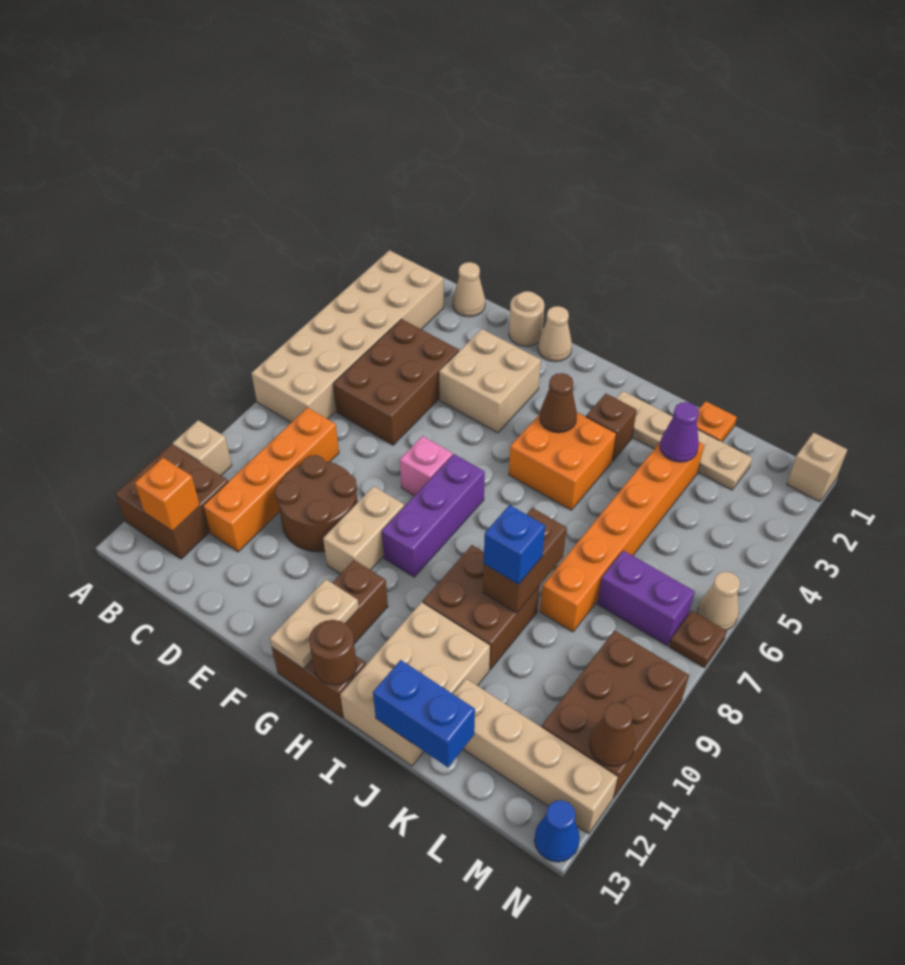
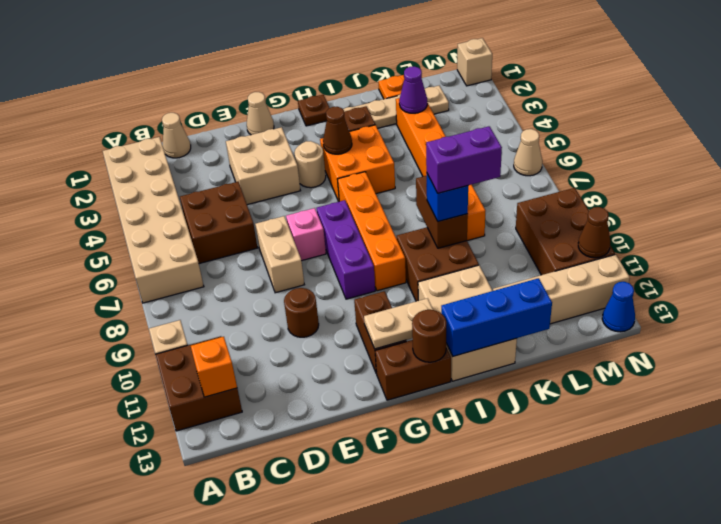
brown brick C4:D6 level 1 -> brown brick C5:D6 level 1
orange brick C8:C11 level 1 -> orange brick H6:H9 level 1
brown round brick D9:E10 level 1 -> brown round brick E10 level 1
tan round brick E1 level 1 -> tan round brick G4 level 1
tan brick F9:F10 level 1 -> tan brick E7:E8 level 1
tan plate G12:G13 level 2 -> tan plate G12:H12 level 2
blue brick J13:K13 level 2 -> blue brick I13:K13 level 2
purple brick L7:M7 level 1 -> purple brick J9:K9 level 4
brown plate N7 level 1 -> brown plate H1 level 1

